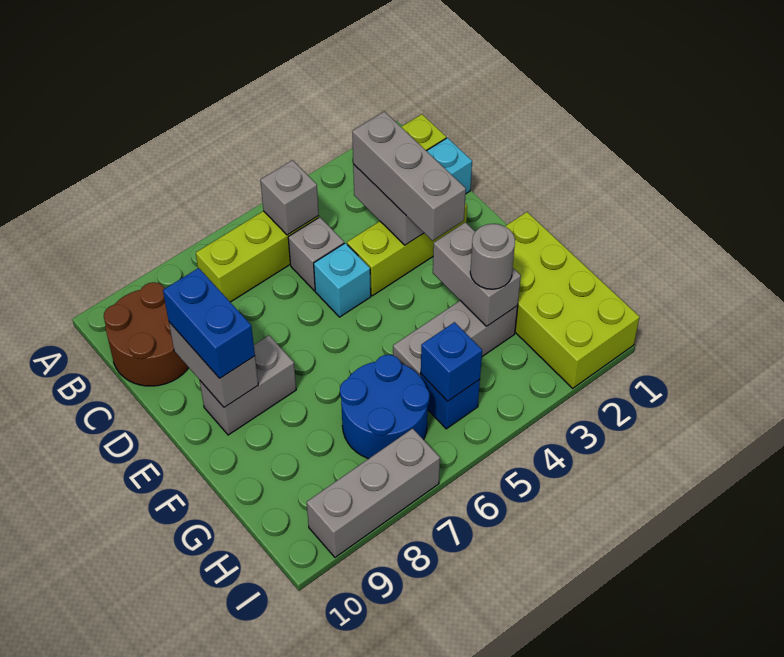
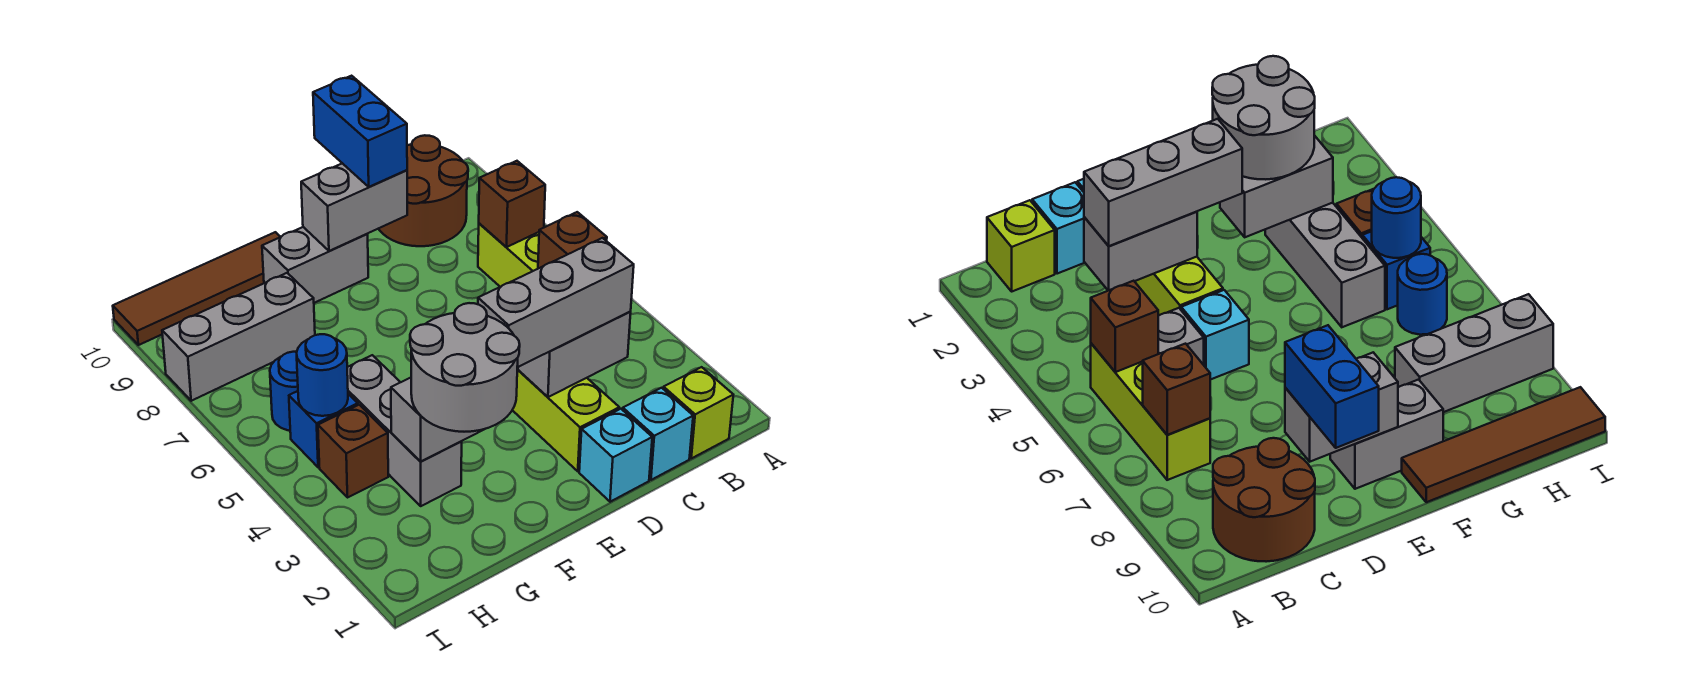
grey brick B5 level 2 -> brown brick B5 level 2
none -> brown brick B7 level 2
none -> cyan brick D1 level 1
blue brick D9:E9 level 3 -> blue brick D9:D10 level 3
grey brick E8:E9 level 1 -> grey brick E9:F9 level 1
lime brick F1:I2 level 1 -> none
none -> brown tile F10:I10 level 1
grey round brick G3 level 3 -> grey round brick F2:G3 level 3
blue round brick G6:H7 level 1 -> blue round brick H6 level 1
none -> brown brick H4 level 1
blue brick H5 level 2 -> blue round brick H5 level 2
grey brick I7:I9 level 1 -> grey brick G8:I8 level 1

